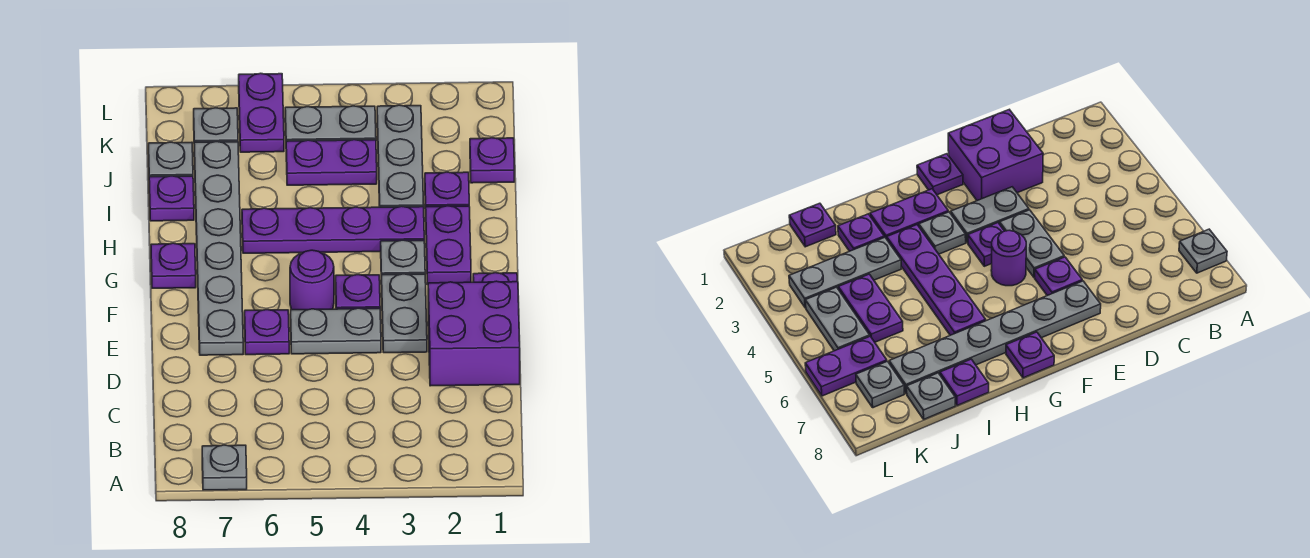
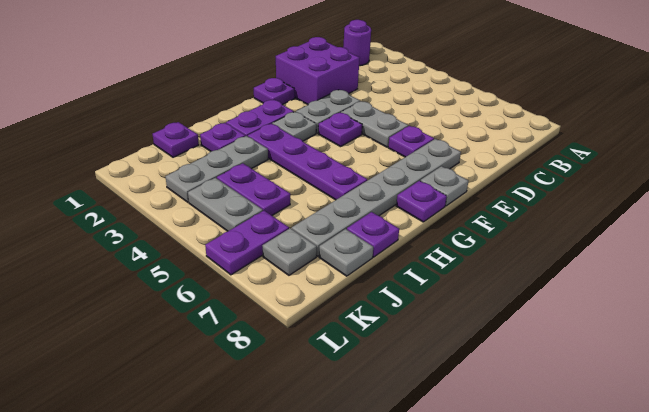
grey plate A7 level 1 -> grey plate F8 level 1
purple round brick F5 level 1 -> purple round brick B1 level 1

